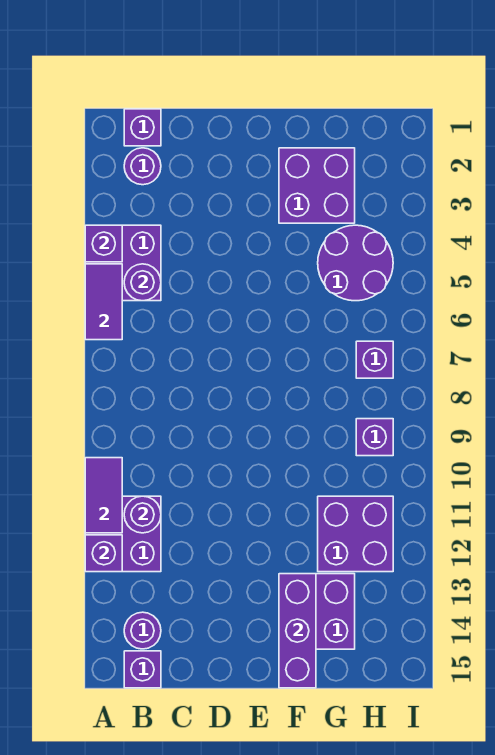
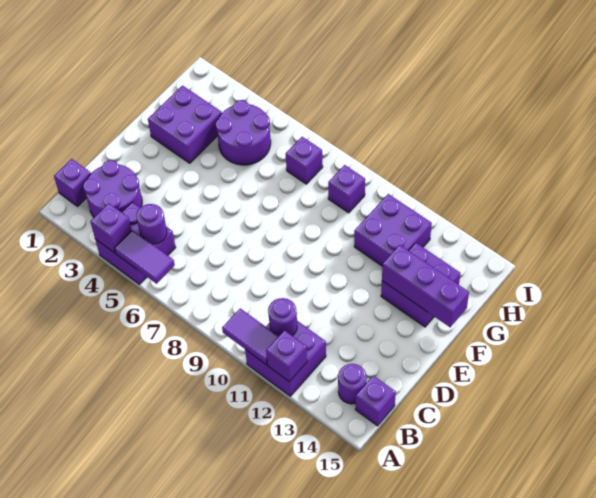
purple round brick B2 level 1 -> purple round brick B2:C3 level 1

